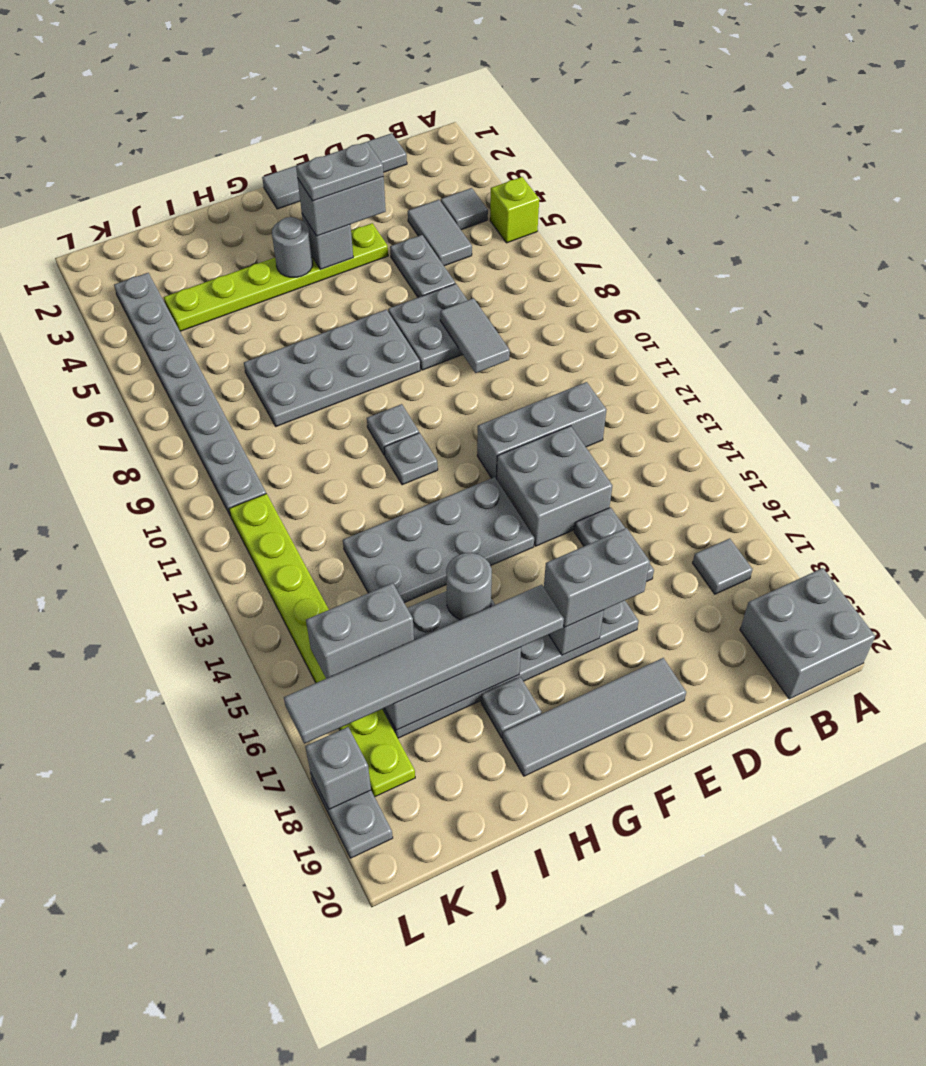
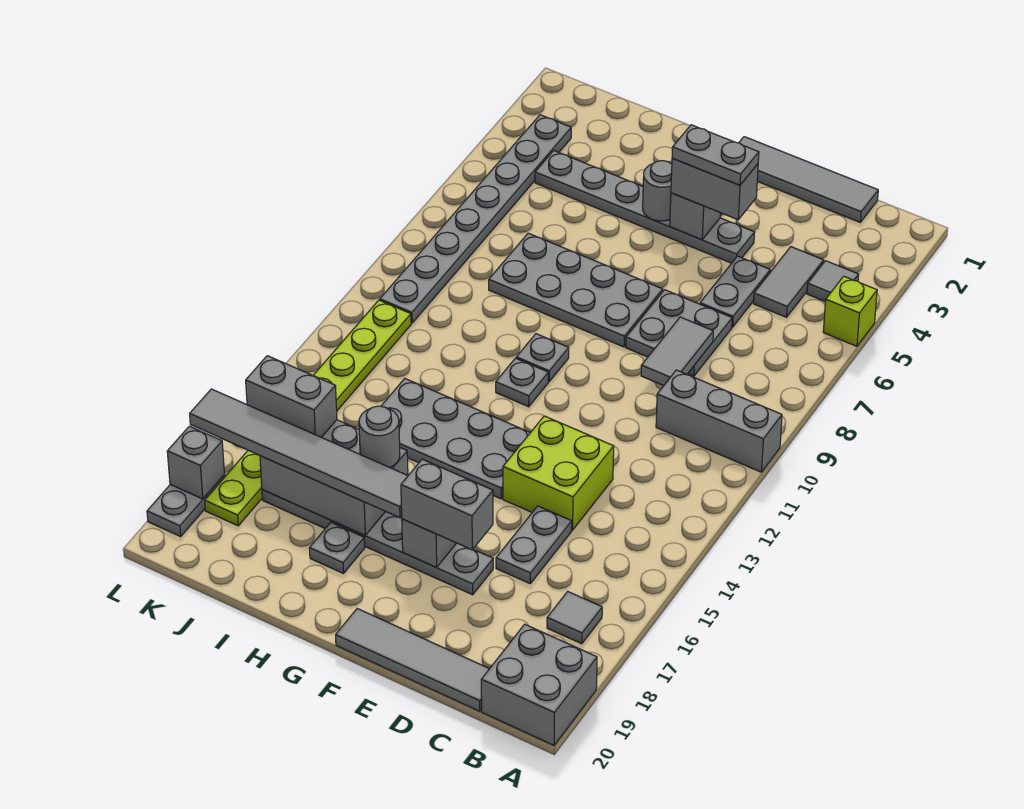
grey brick C12:E12 level 1 -> grey brick A10:C10 level 1
grey brick D13:E14 level 1 -> lime brick D13:E14 level 1
lime plate E4:J4 level 1 -> grey plate E4:J4 level 1
grey tile E19:H19 level 1 -> grey tile C20:F20 level 1

